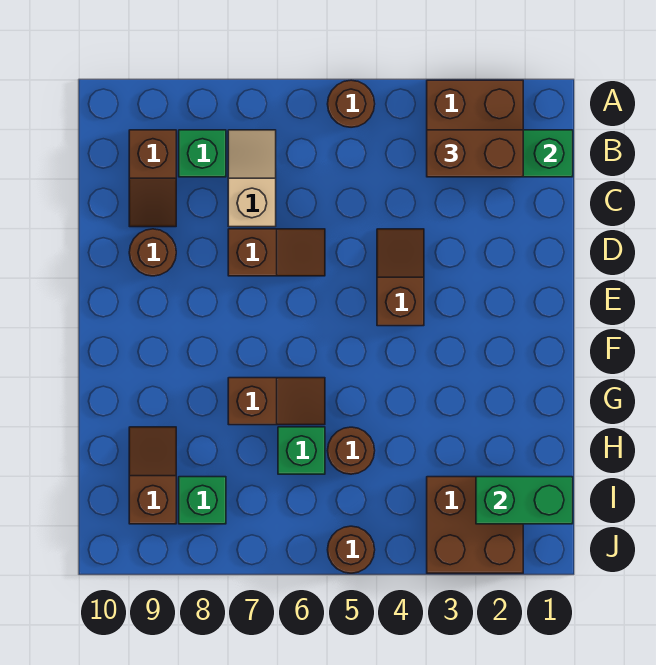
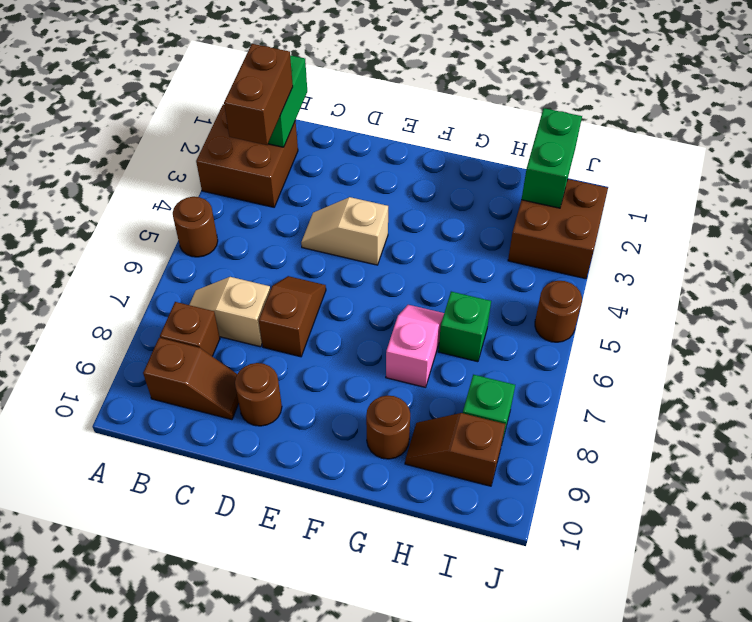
green brick B8 level 1 -> brown brick B8 level 1
brown slope D4:E4 level 1 top E -> tan slope D4:E4 level 1 top E
brown slope G6:G7 level 1 top 7 -> pink slope G6:G7 level 1 top 7
brown round brick H5 level 1 -> brown round brick G9 level 1

